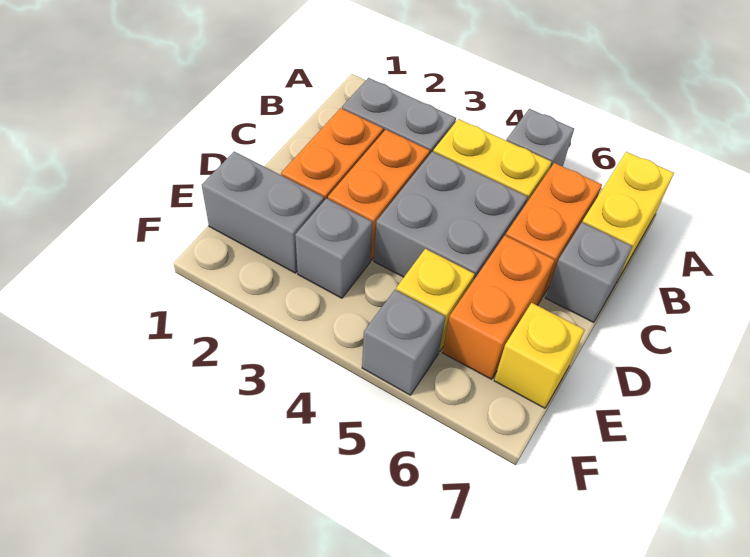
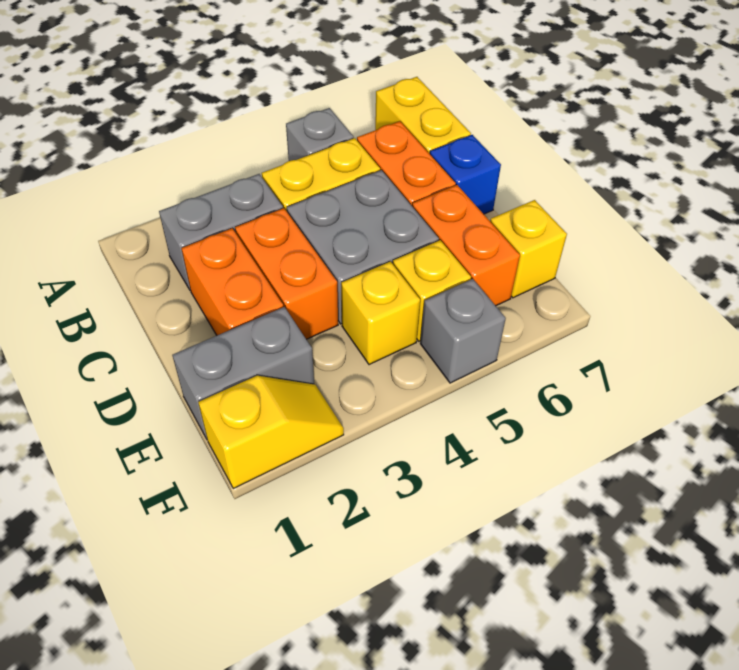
grey brick C7 level 1 -> blue brick C7 level 1
grey brick E3 level 1 -> none
none -> yellow brick E4 level 1
none -> yellow slope F1:F2 level 1 top 1

